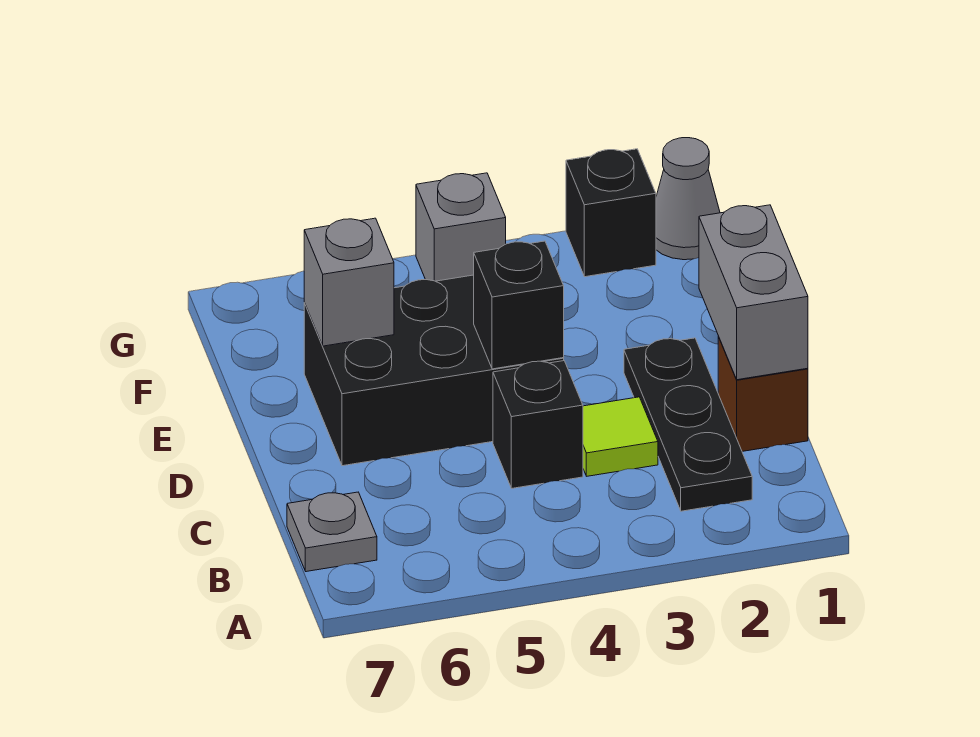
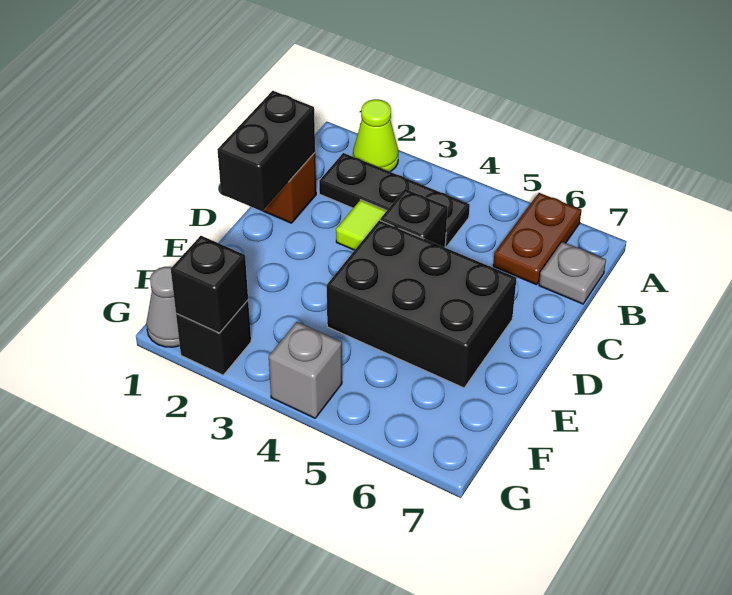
none -> lime cone A2 level 1
none -> brown plate A6:B6 level 1
black plate B2:D2 level 1 -> black plate B2:B4 level 1
grey brick C1:D1 level 2 -> black brick C1:D1 level 2
black brick D4 level 2 -> black brick G2 level 2
grey brick E6 level 2 -> none

